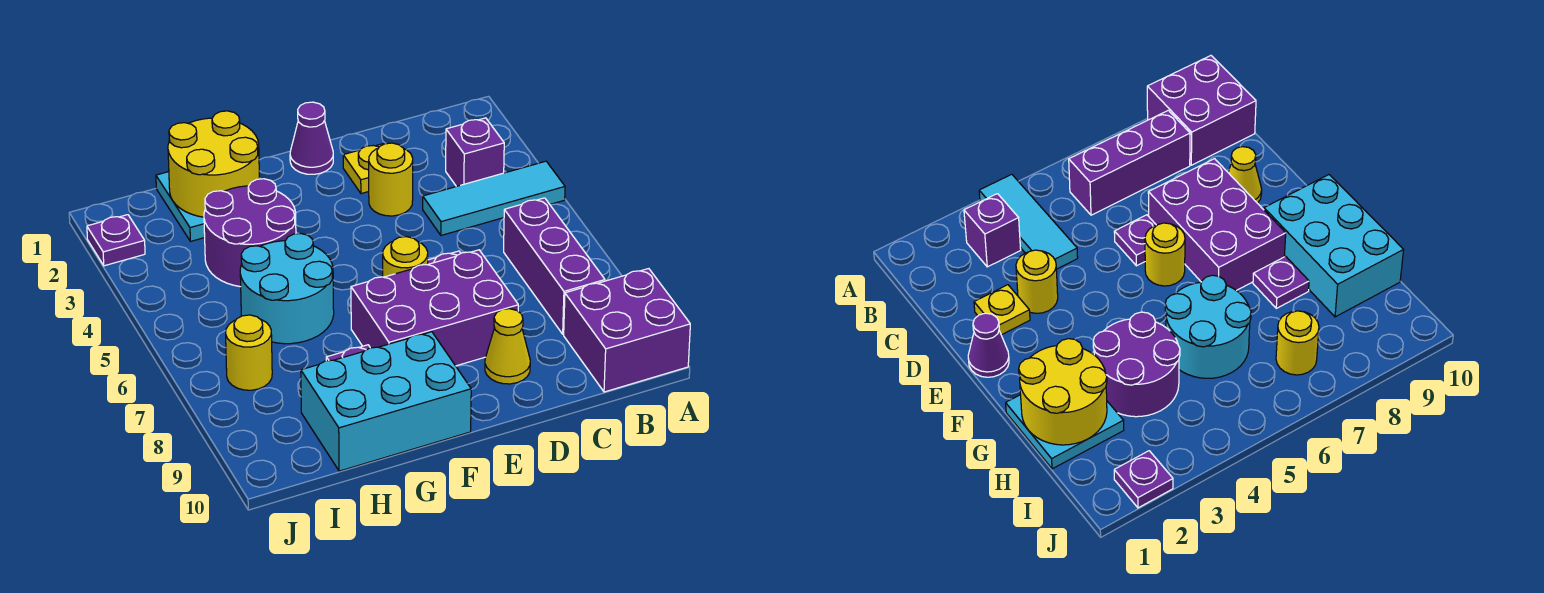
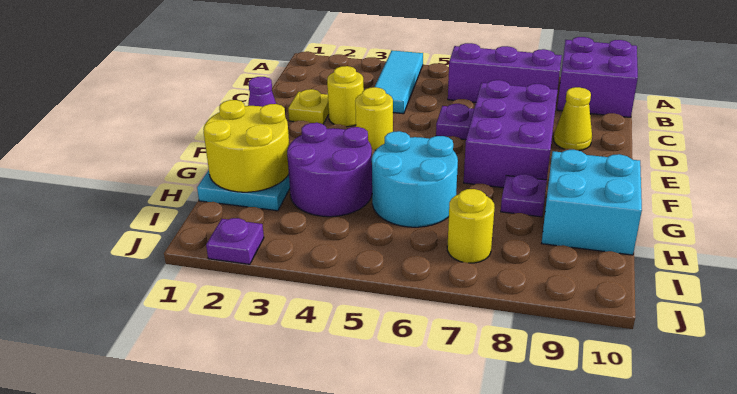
purple brick B3 level 1 -> none
yellow round brick E6 level 1 -> yellow round brick E4 level 1
cyan brick F9:H10 level 1 -> cyan brick G9:H10 level 1

